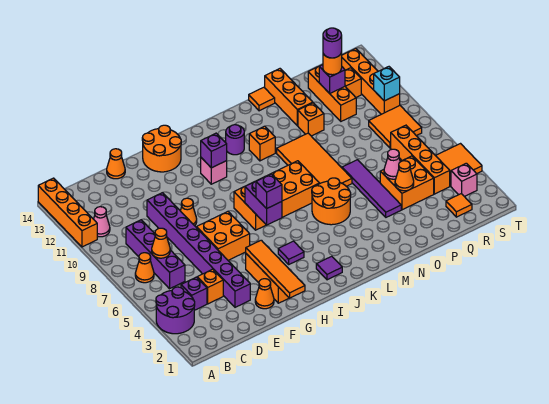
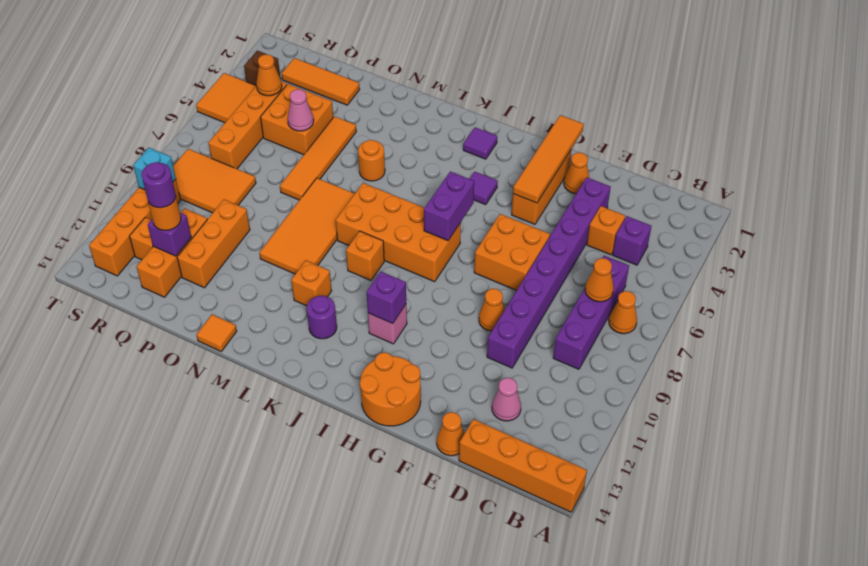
purple round brick A3:B4 level 1 -> none
orange brick A11:A14 level 1 -> orange brick A14:D14 level 1
pink cone B11 level 1 -> pink cone D12 level 1
purple brick I6 level 3 -> none
orange round brick L5:M6 level 1 -> orange round brick M5 level 1
purple tile O4:O7 level 1 -> orange tile O4:O7 level 1
orange brick O11 level 1 -> orange brick K9 level 1
orange brick O12:O14 level 1 -> orange brick P10:P12 level 1
orange cone P4 level 2 -> orange cone R4 level 2
orange tile R2 level 1 -> orange tile P2:R2 level 1
orange tile R8:S9 level 1 -> orange tile Q8:S9 level 1
pink brick S3 level 1 -> brown brick S3 level 1

